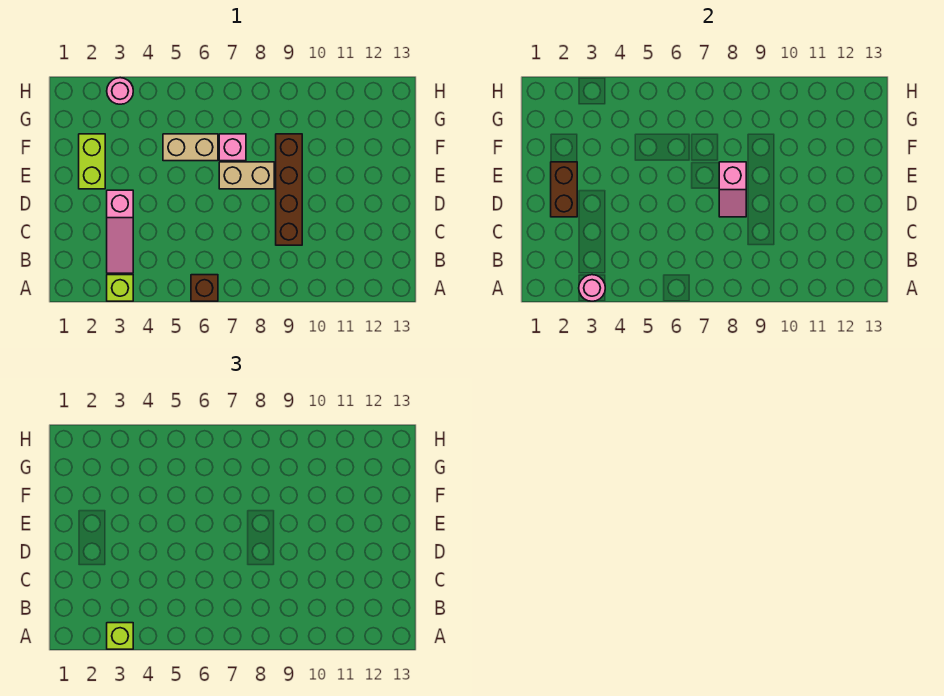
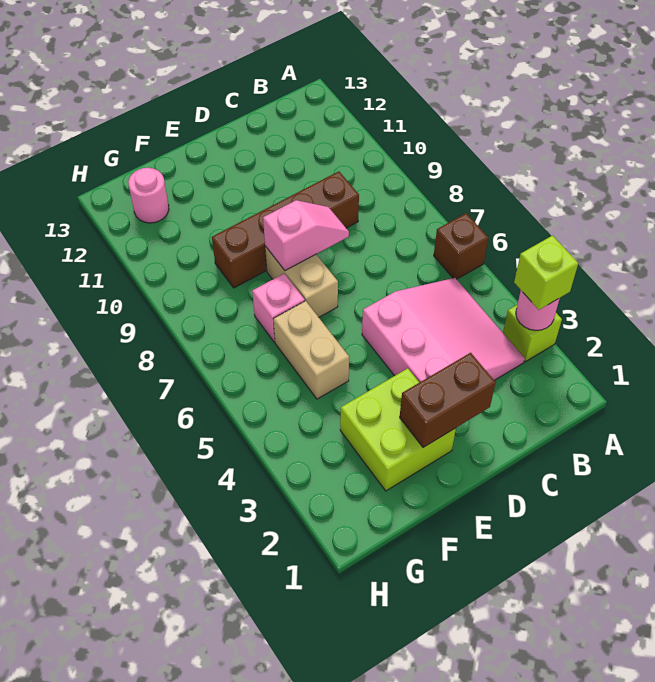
pink slope B3:D3 level 1 top D -> pink slope B3:D5 level 1 top D
lime brick E2:F2 level 1 -> lime brick E2:F3 level 1
pink round brick H3 level 1 -> pink round brick G12 level 1

